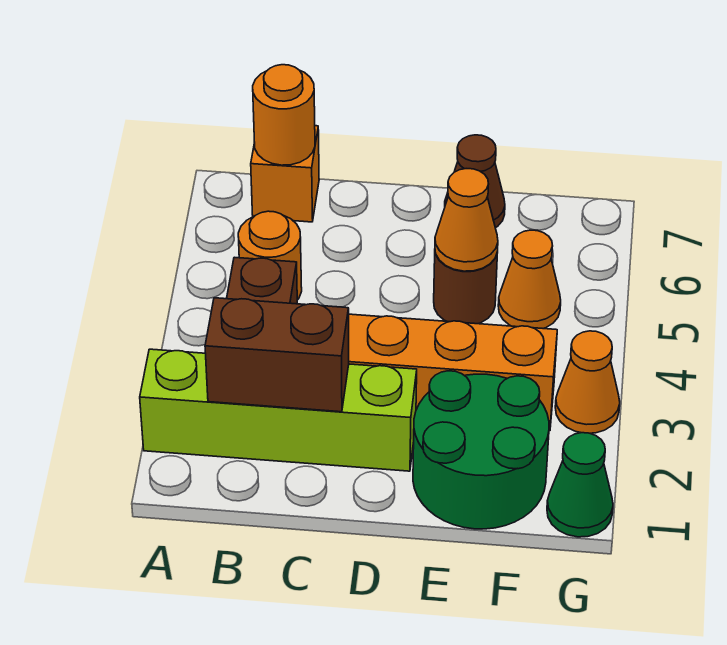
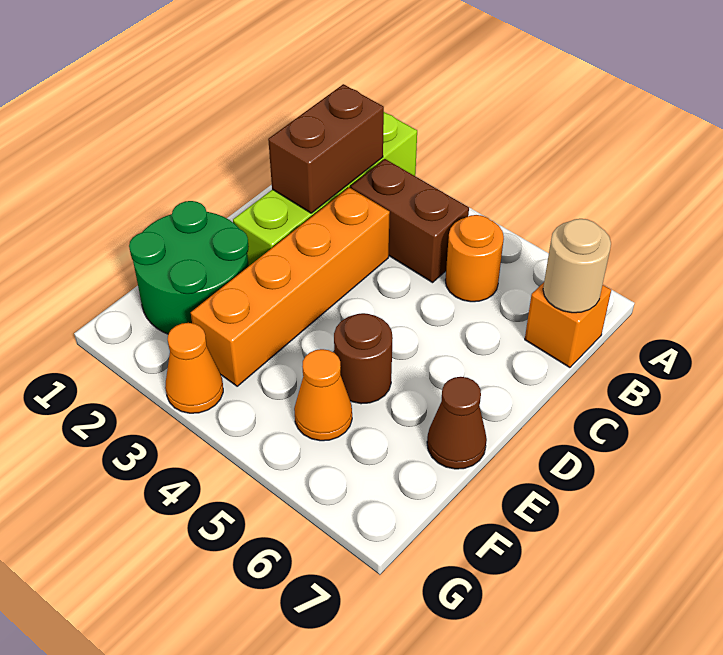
orange round brick B7 level 2 -> tan round brick B7 level 2
orange cone E5 level 2 -> none
green cone G1 level 1 -> none

